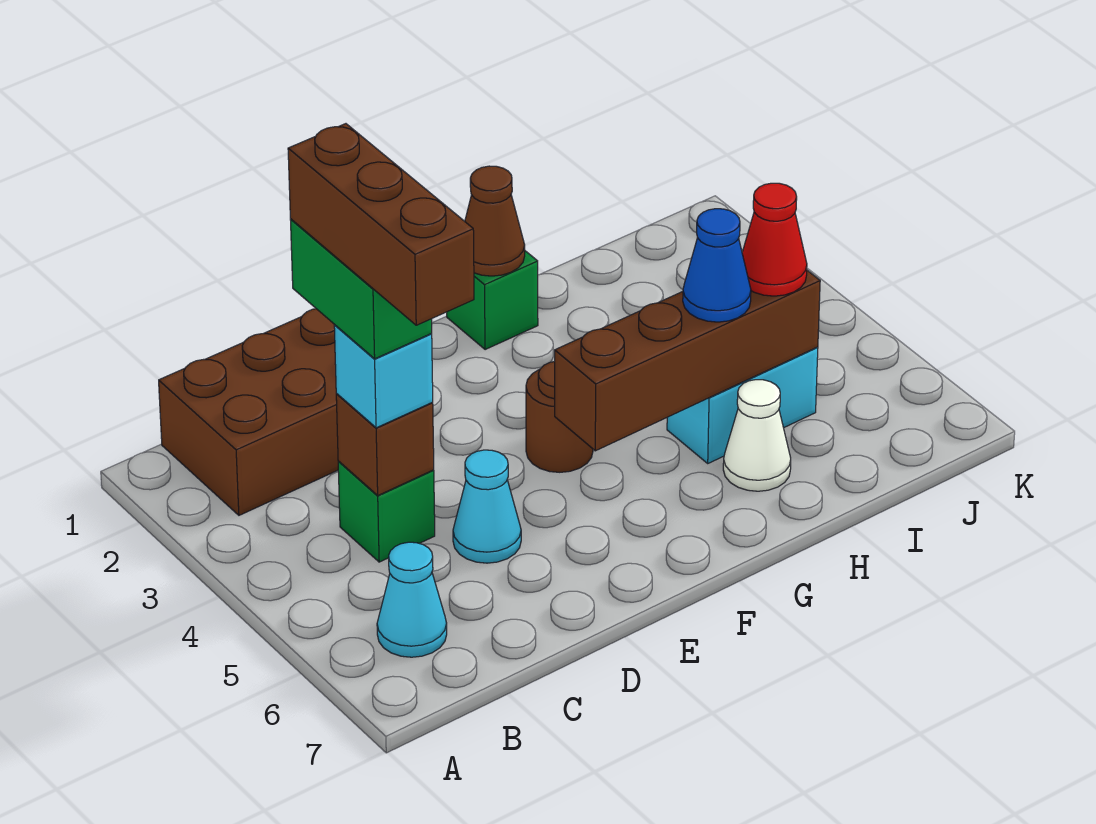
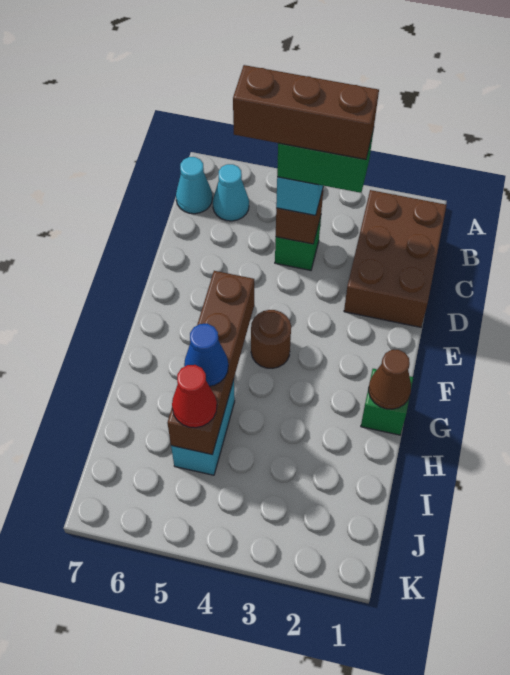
cyan cone D5 level 1 -> cyan cone B7 level 1
white cone H6 level 1 -> none

